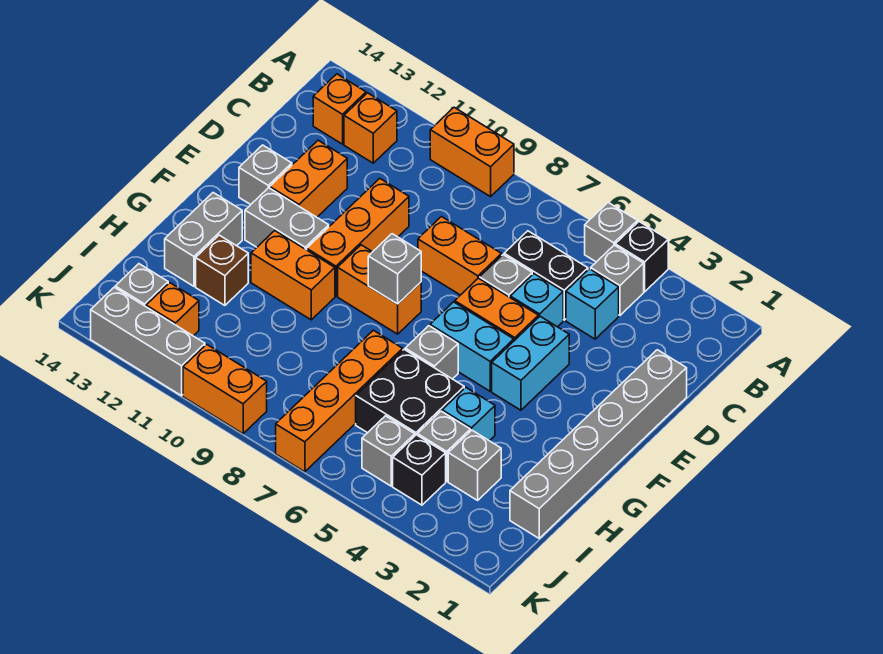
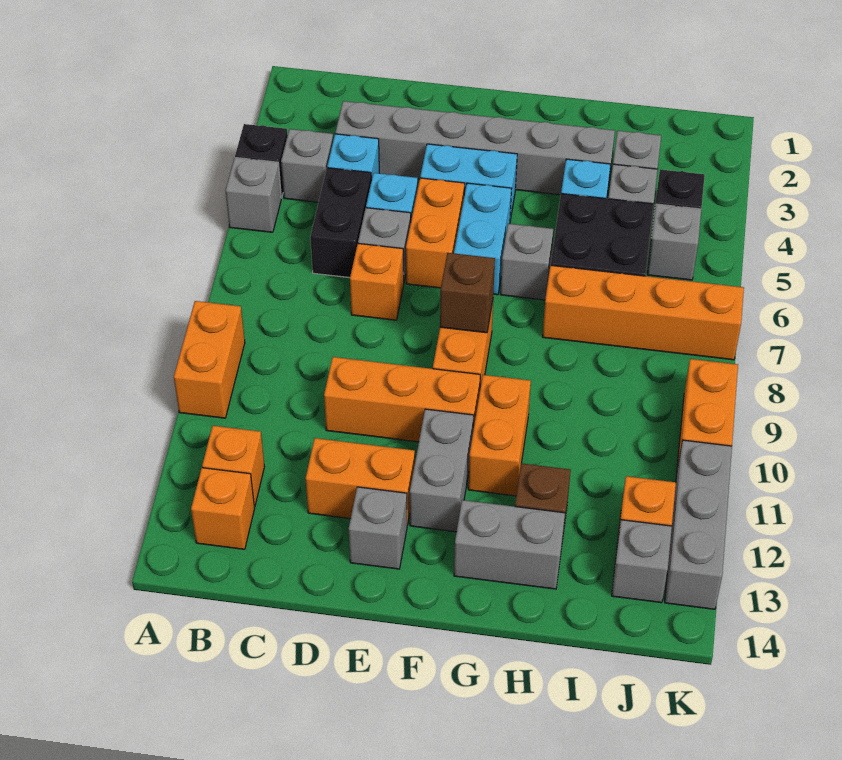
grey brick D1:I1 level 1 -> grey brick C3:H3 level 1
orange brick D7:D8 level 1 -> orange brick D7 level 1
grey brick F8 level 2 -> brown brick F8 level 2

